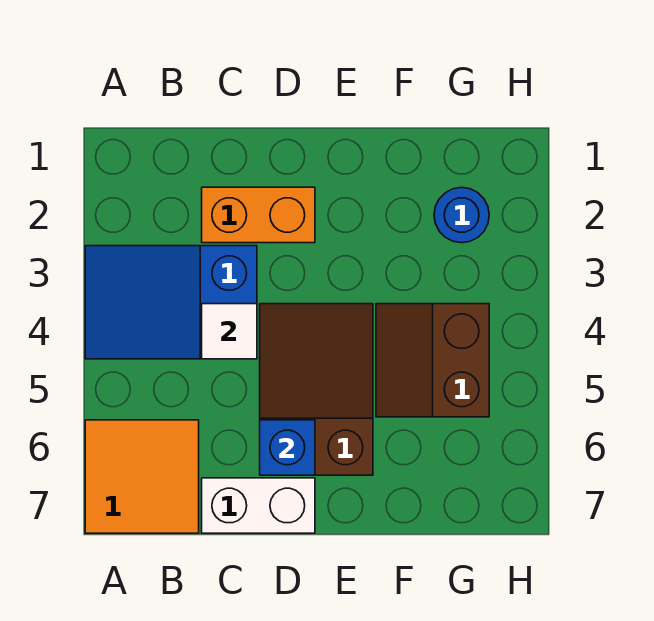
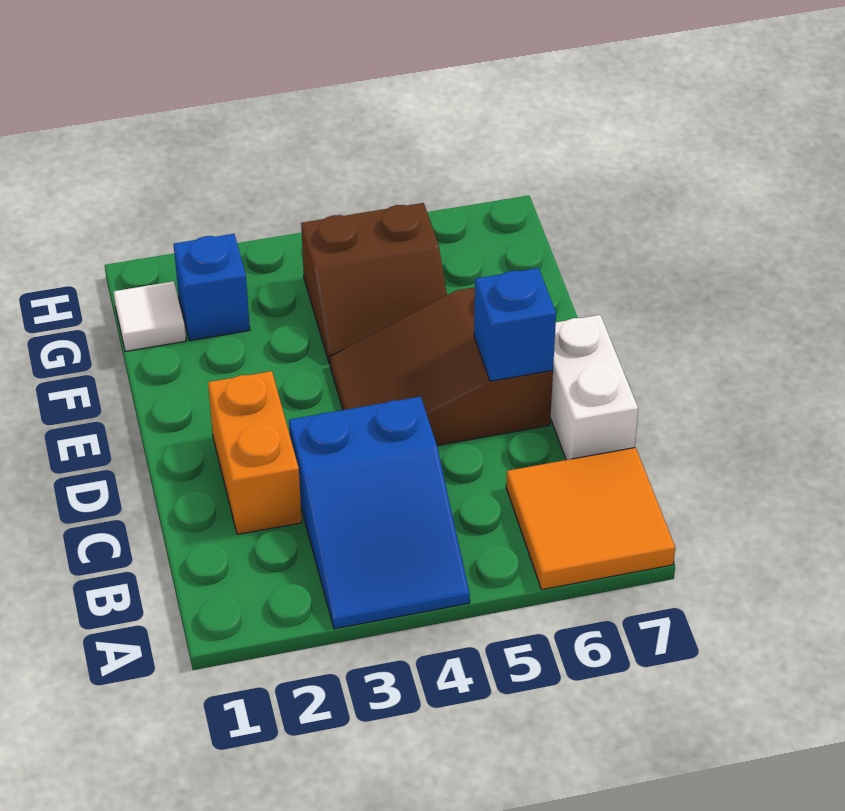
white tile C4 level 2 -> white tile G1 level 1
blue round brick G2 level 1 -> blue brick G2 level 1

